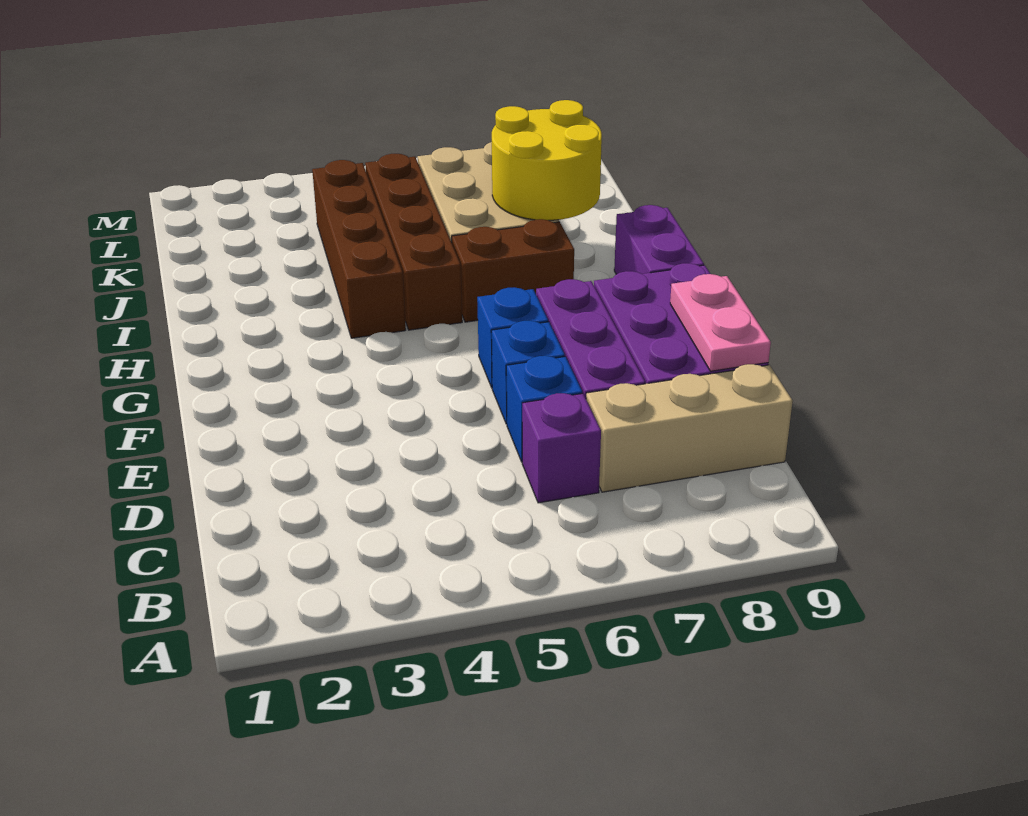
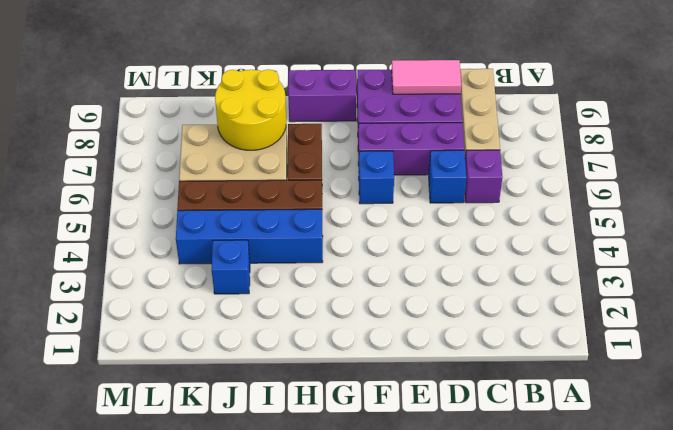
pink plate D9:E9 level 2 -> pink tile D9:E9 level 2
blue brick E6 level 1 -> blue brick J3 level 1
brown brick H4:K4 level 1 -> blue brick H4:K4 level 1

